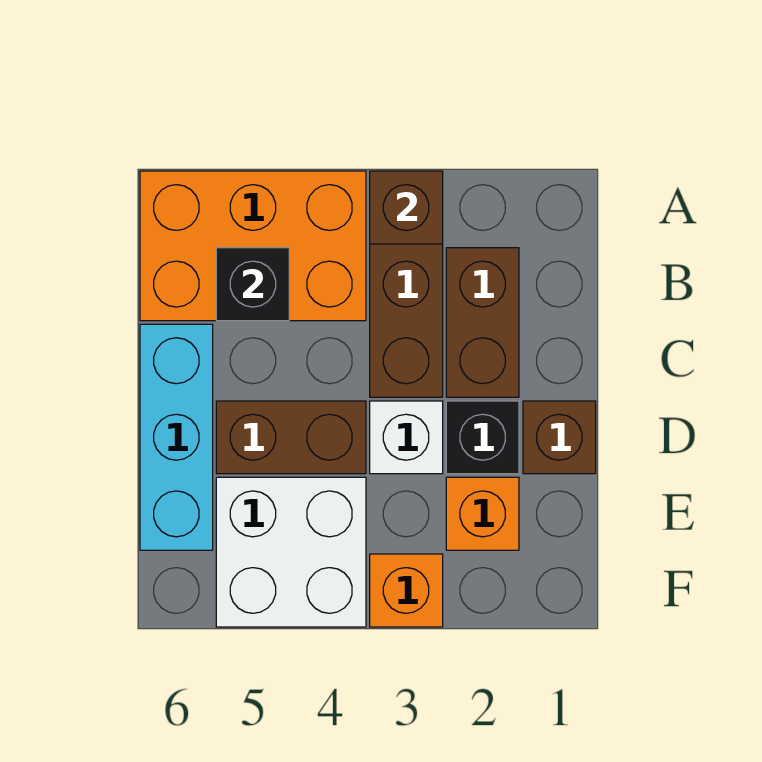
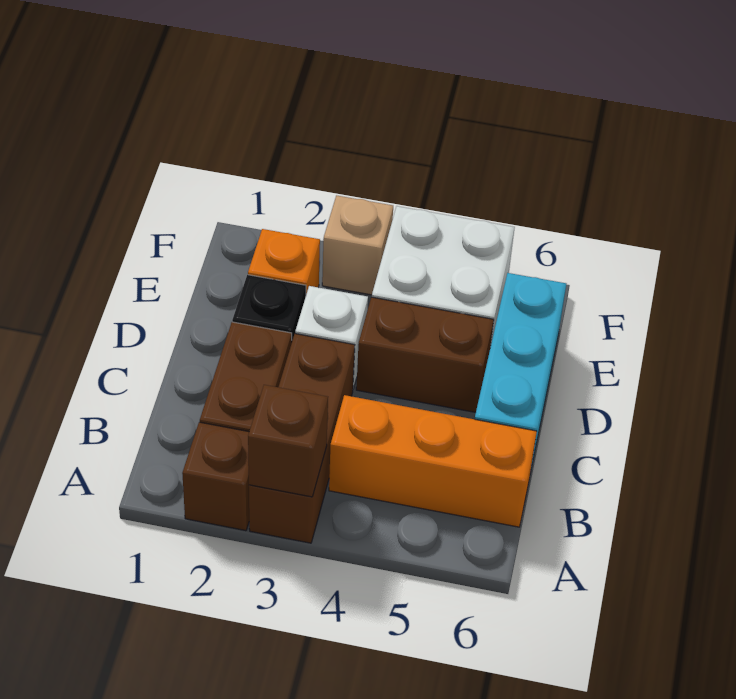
orange brick A4:B6 level 1 -> orange brick B4:B6 level 1
black brick B5 level 2 -> none
brown brick D1 level 1 -> brown brick A2 level 1
orange brick F3 level 1 -> tan brick F3 level 1

